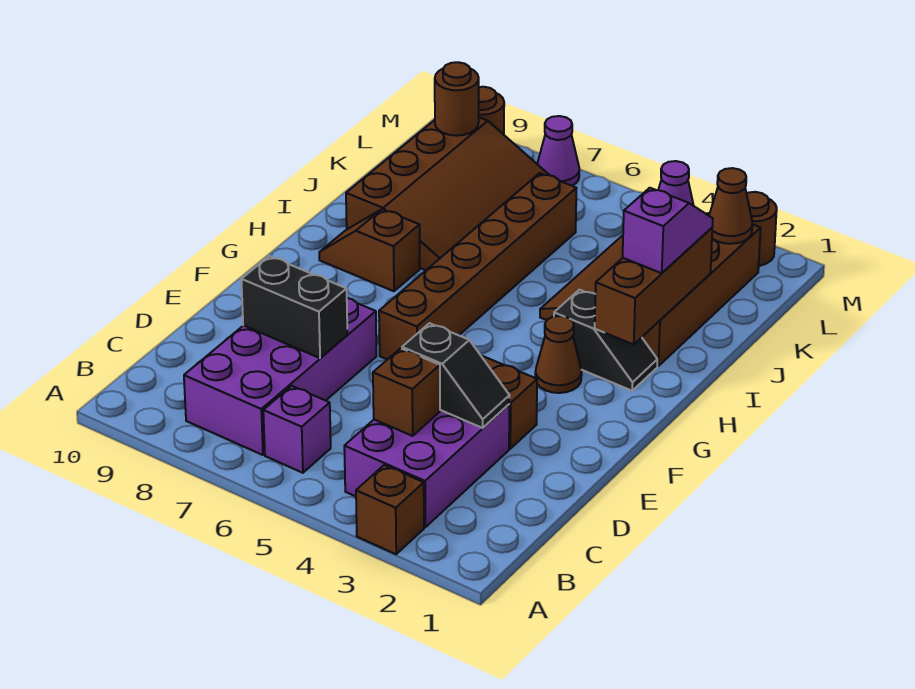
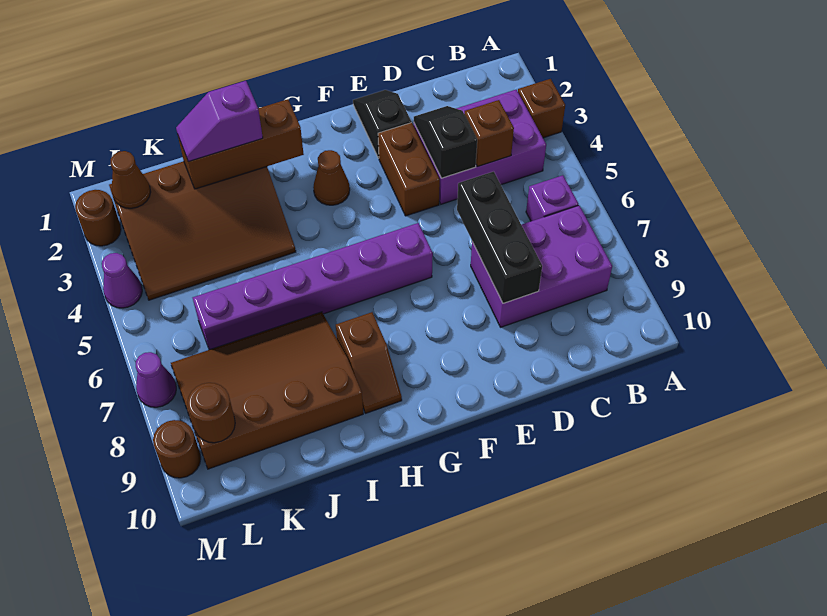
purple brick B7:E8 level 1 -> purple brick B7:D8 level 1
black brick D7:D8 level 2 -> black brick D6:D8 level 2
brown brick F6:K6 level 1 -> purple brick F6:K6 level 1
black slope H2:H3 level 1 top 3 -> black slope E1:E2 level 1 top 2

